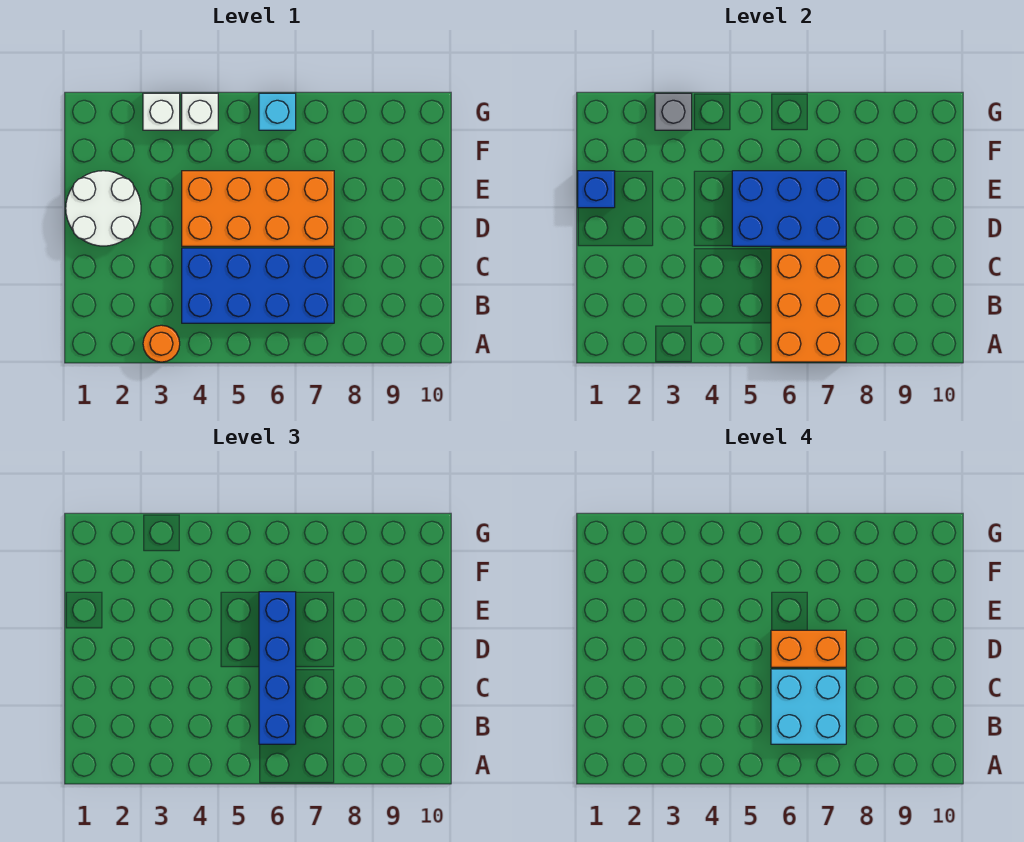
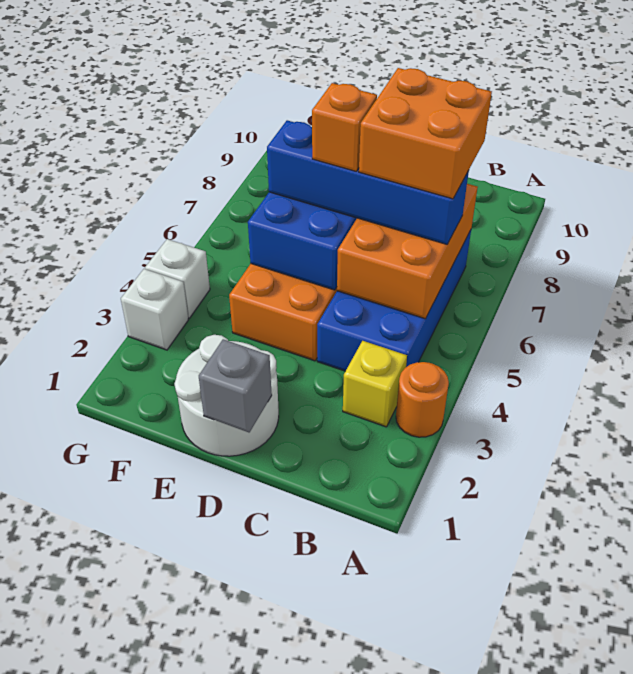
orange brick A6:C7 level 2 -> orange brick B5:C7 level 2
none -> yellow brick B3 level 1
cyan brick B6:C7 level 4 -> orange brick B6:C7 level 4
orange brick D6:D7 level 4 -> orange brick D6 level 4
blue brick E1 level 2 -> none
grey brick G3 level 2 -> grey brick D1 level 2
cyan brick G6 level 1 -> none

